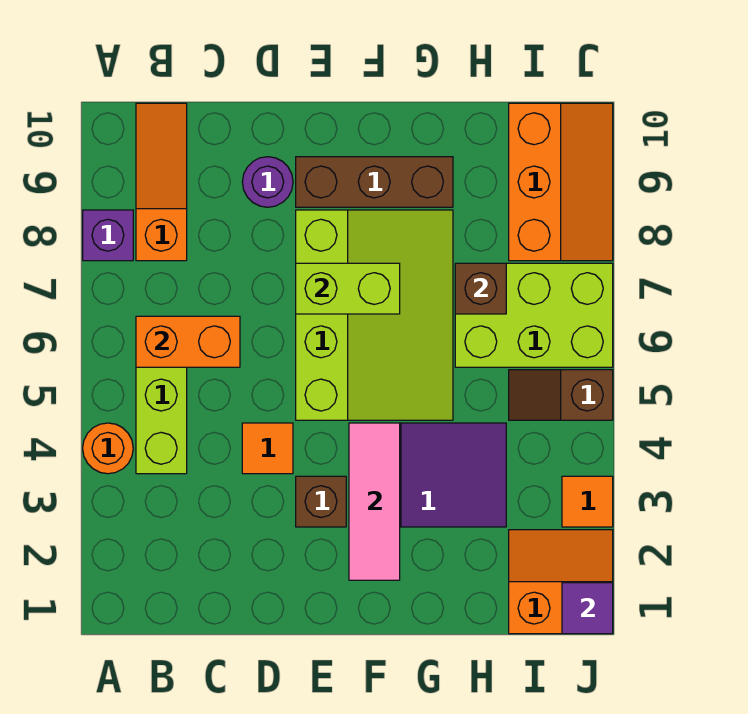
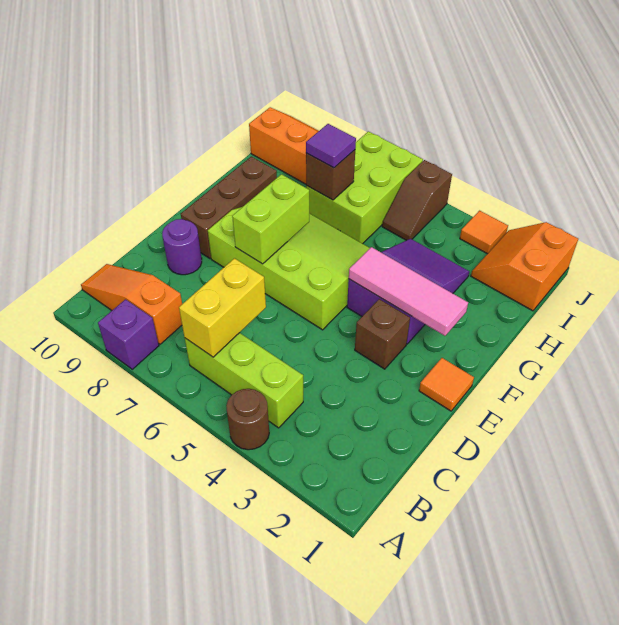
orange round brick A4 level 1 -> brown round brick A4 level 1
orange brick B6:C6 level 2 -> yellow brick B6:C6 level 2
orange tile D4 level 1 -> orange tile E1 level 1
purple tile J1 level 2 -> purple tile H7 level 3

